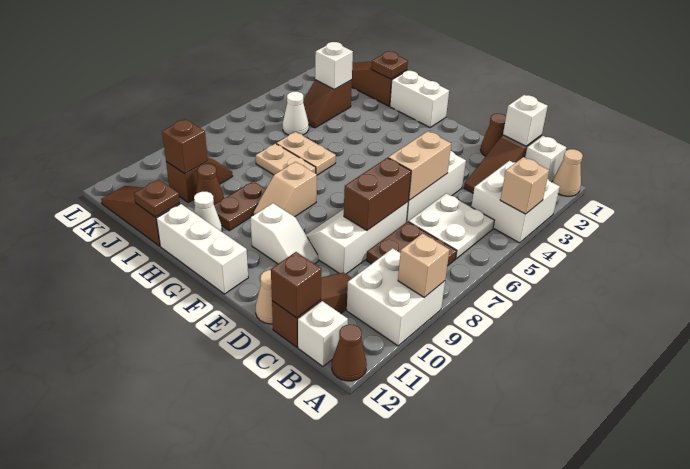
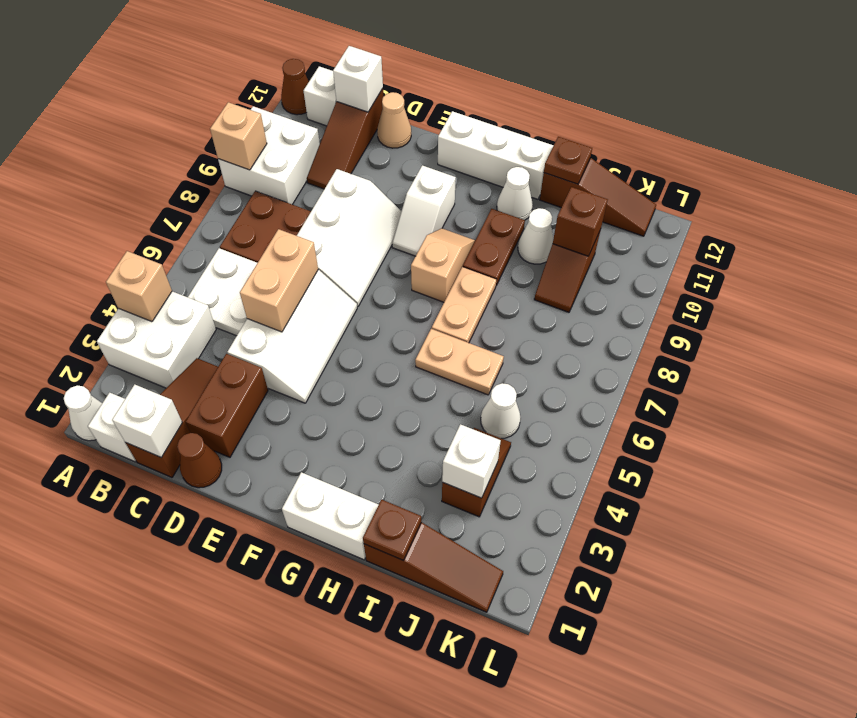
tan cone A1 level 1 -> white cone A1 level 1
brown brick C12 level 2 -> white brick C12 level 2
brown brick D7:D8 level 2 -> brown brick D2:D3 level 1
white slope E10:F10 level 1 top F -> white slope F9:F10 level 1 top 10
tan plate H7:I7 level 1 -> tan plate H7:H8 level 1
brown cone I10 level 1 -> white cone I10 level 1

